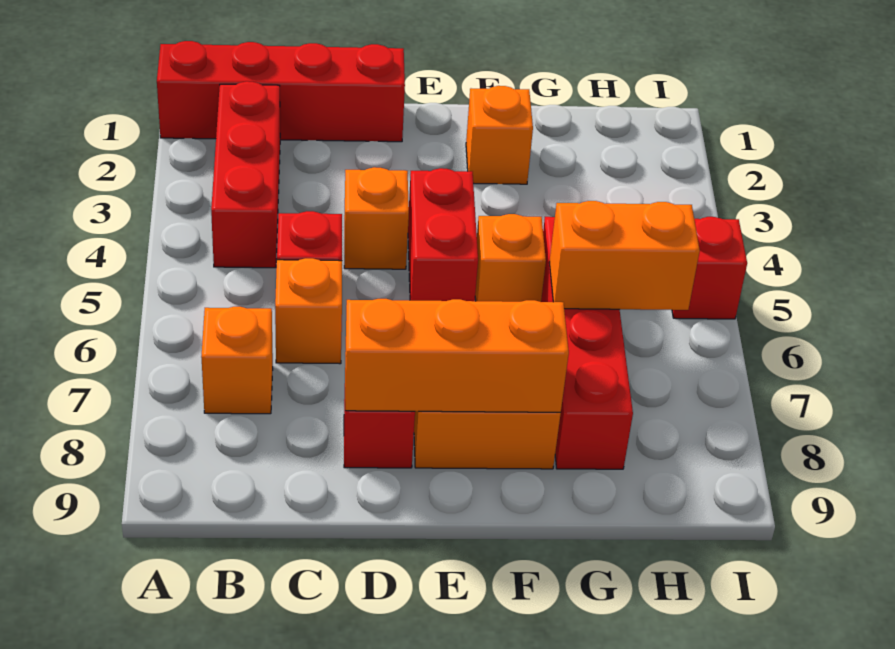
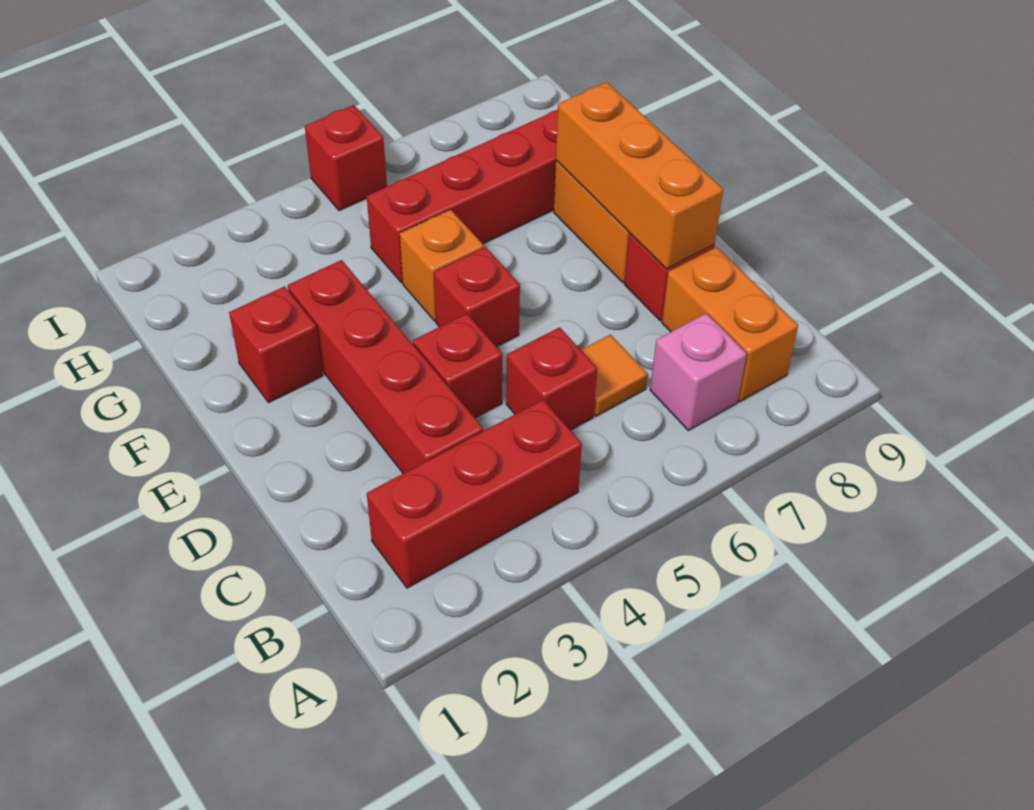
red brick A1:D1 level 1 -> red brick C3:F3 level 1
orange brick B7 level 1 -> pink brick B7 level 1
orange brick C6 level 1 -> orange tile C6 level 1
orange brick D4 level 1 -> red brick D4 level 1
red brick E4:E5 level 1 -> red brick E5 level 1
orange brick F2 level 1 -> red brick F2 level 1
orange brick G6:H6 level 2 -> orange brick B8:C8 level 1

